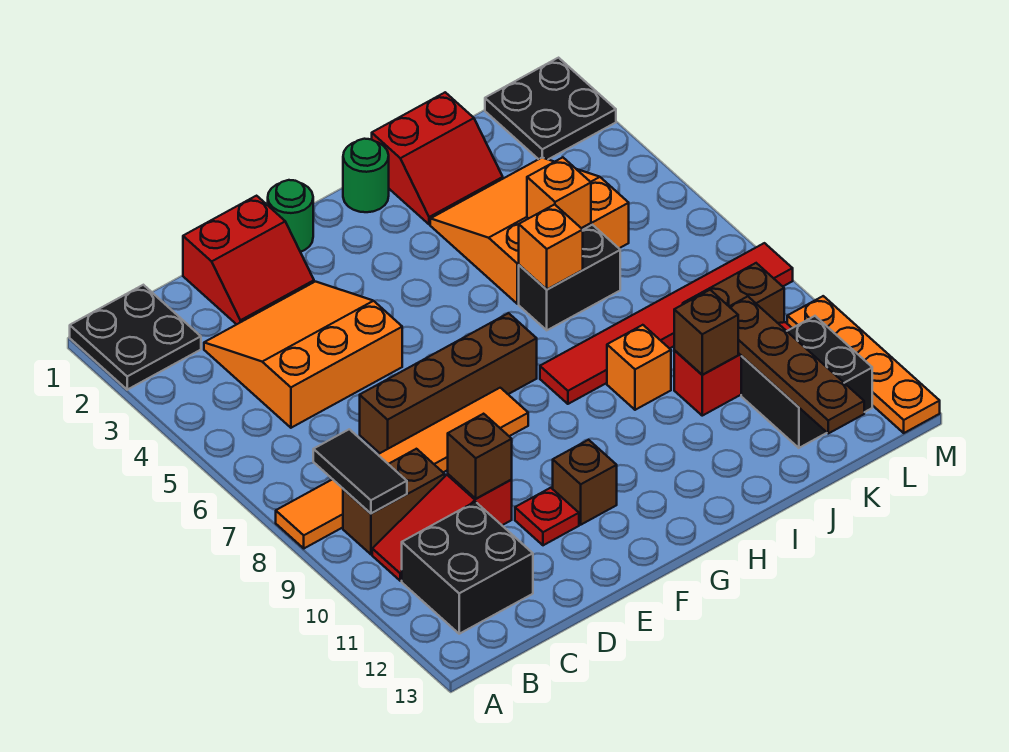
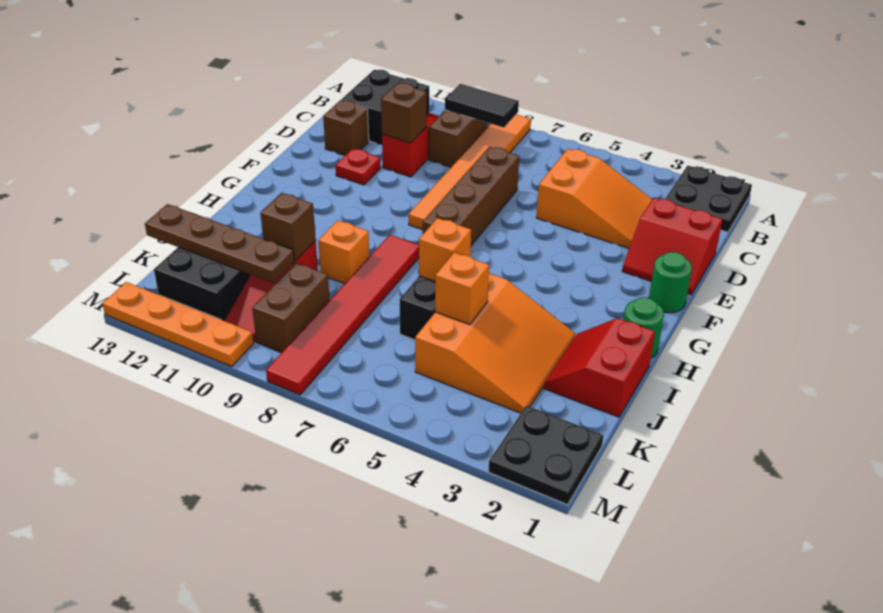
orange slope C3:E5 level 1 top 5 -> orange slope C3:D5 level 1 top 5
red slope D1:E2 level 1 top 1 -> red slope D1:E2 level 1 top D
brown brick F11 level 1 -> brown brick D12 level 1

